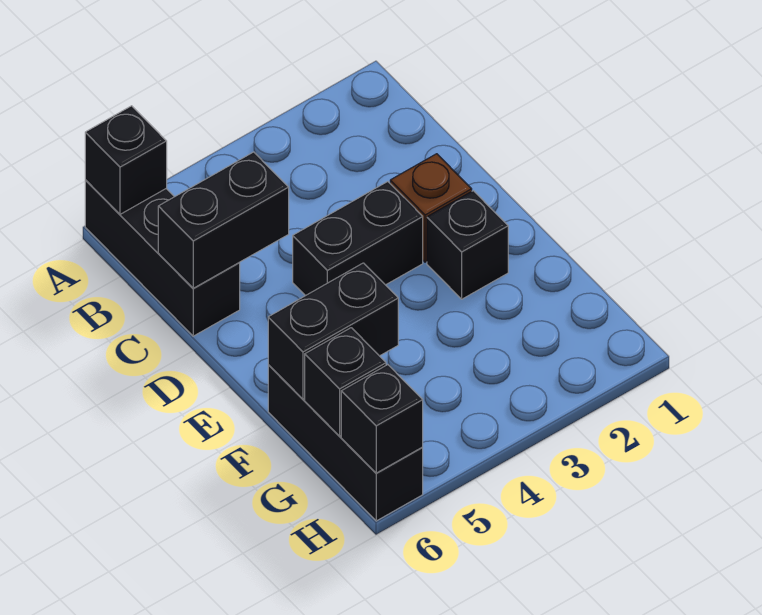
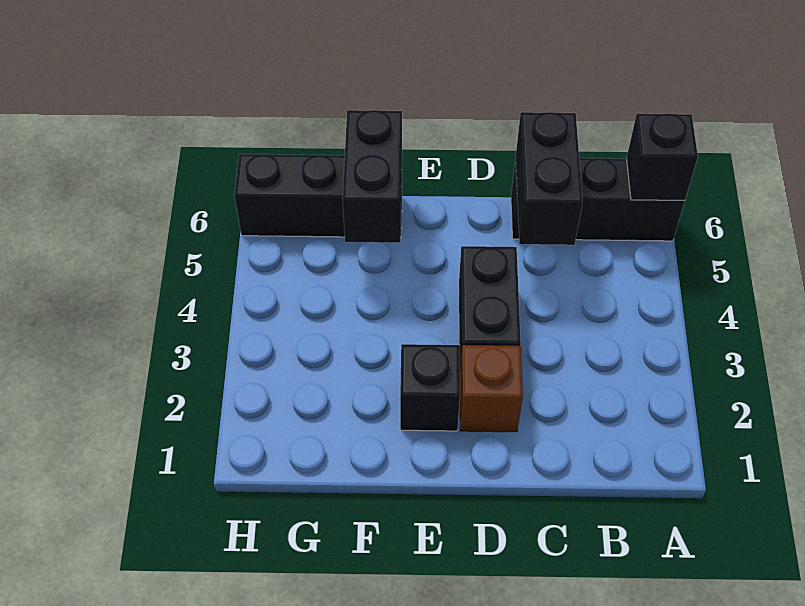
black brick G6 level 2 -> none
black brick H6 level 2 -> none

